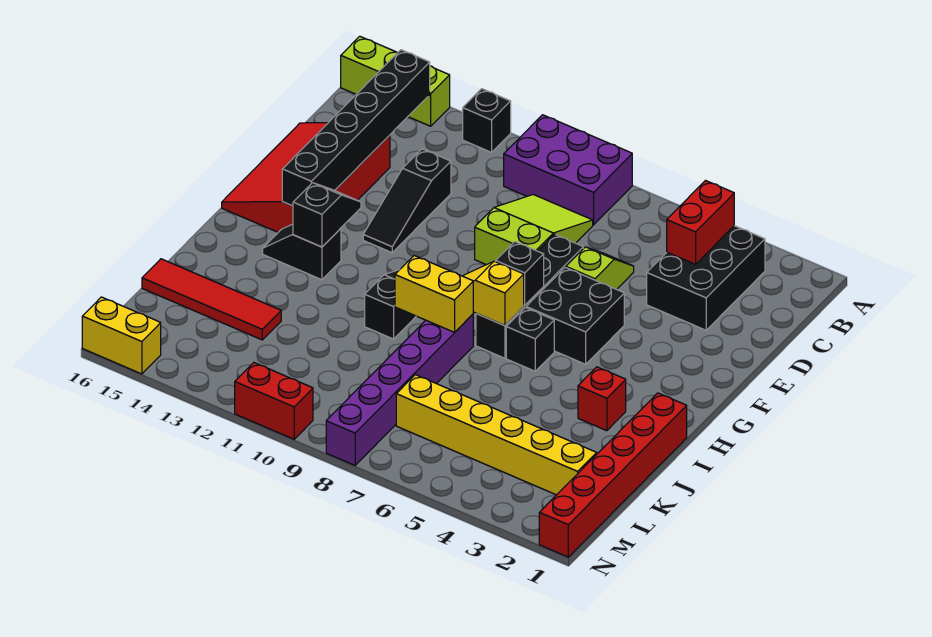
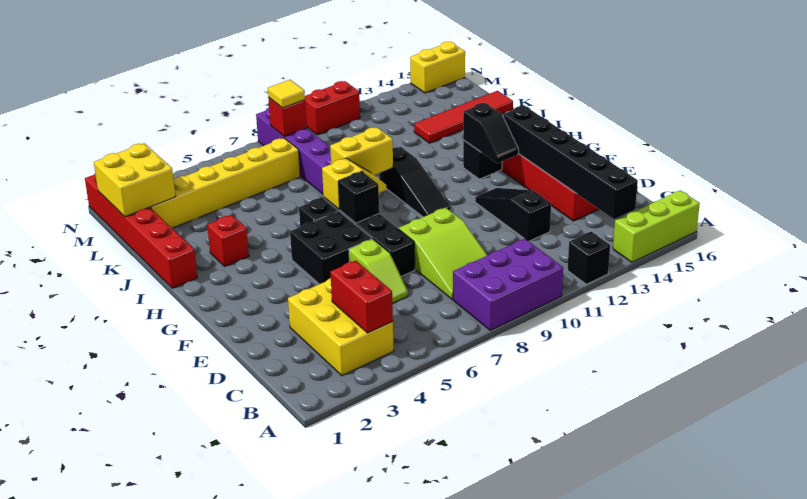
black brick B3:D4 level 1 -> yellow brick B3:D4 level 1
none -> yellow brick L1:M2 level 2
none -> red brick M8 level 2
none -> yellow tile M8 level 3

